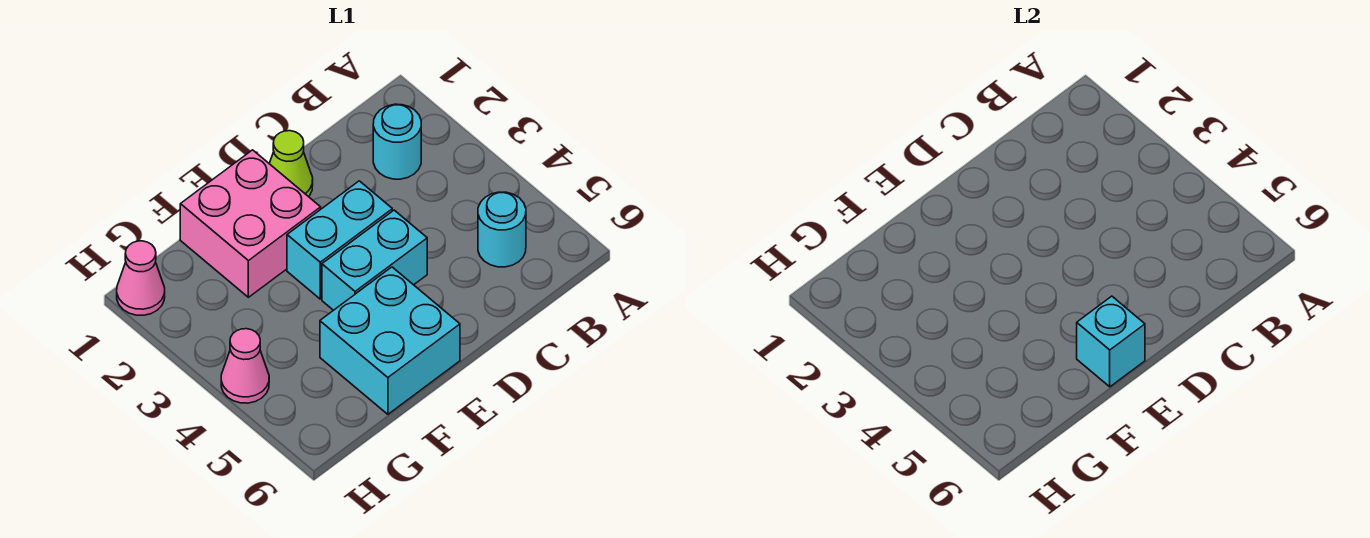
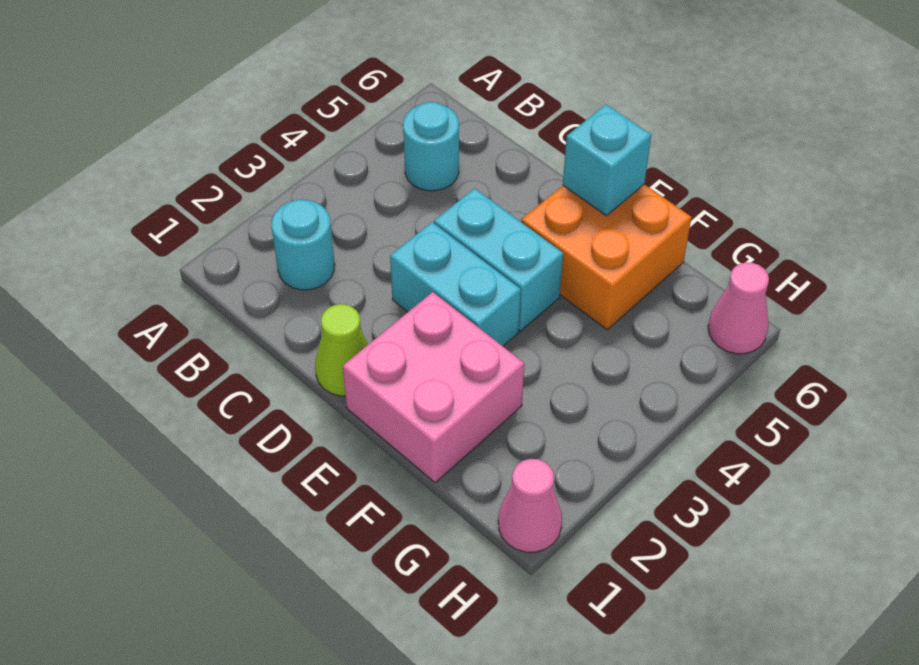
cyan brick E5:F6 level 1 -> orange brick E5:F6 level 1
pink cone H4 level 1 -> pink cone H6 level 1

